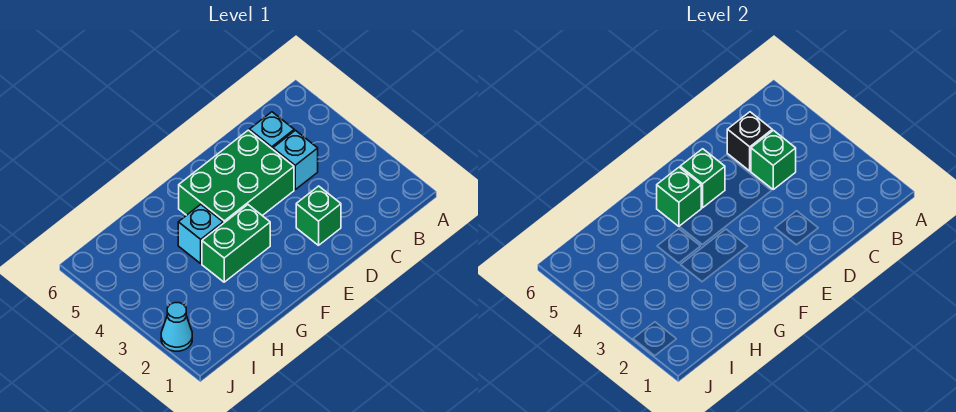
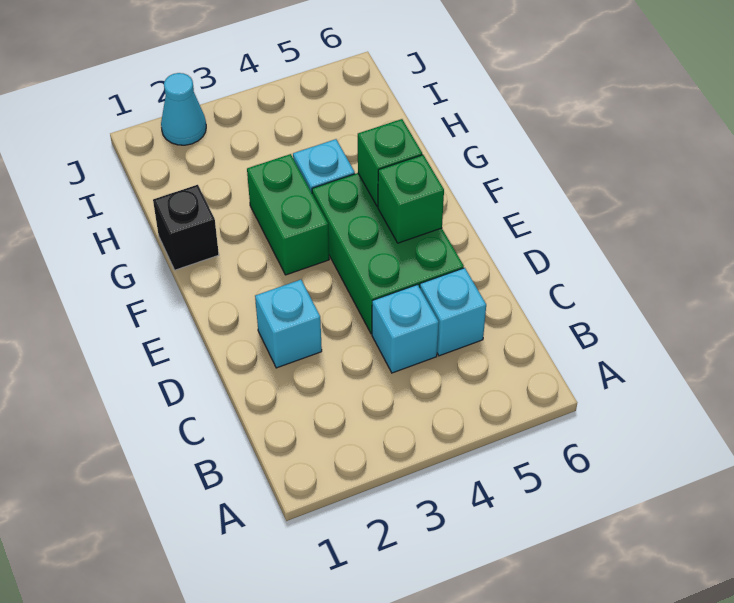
green brick C4 level 2 -> none
black brick C5 level 2 -> black brick G1 level 1
green brick D2 level 1 -> cyan brick D2 level 1

